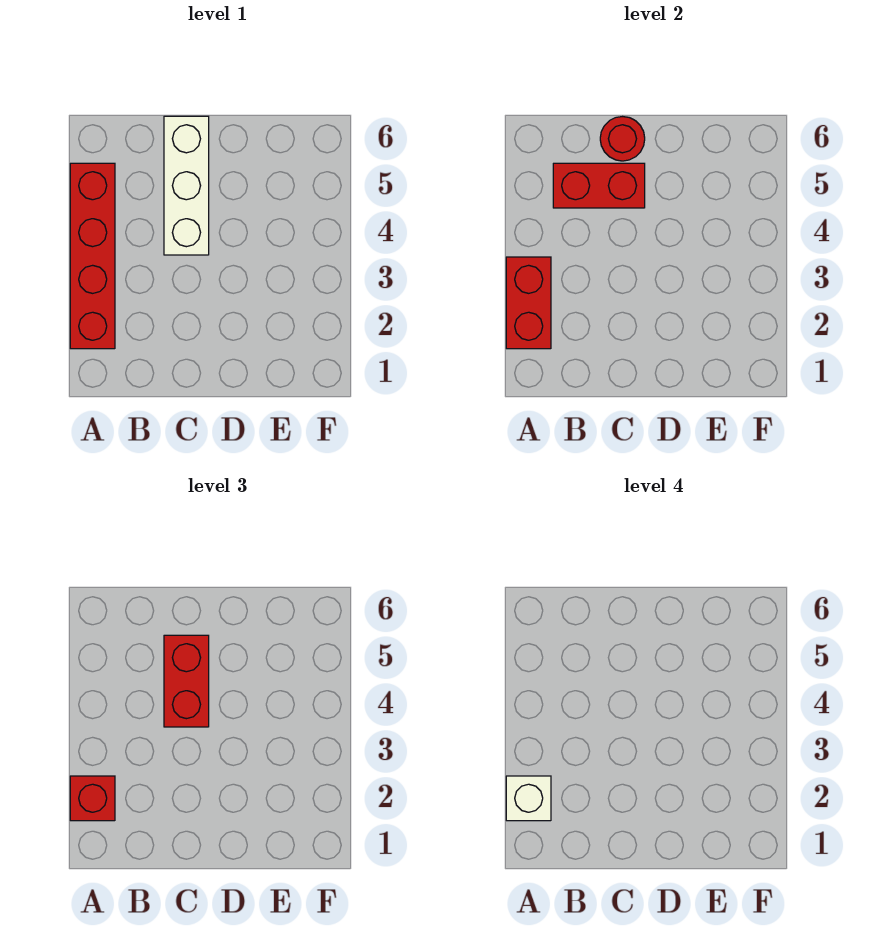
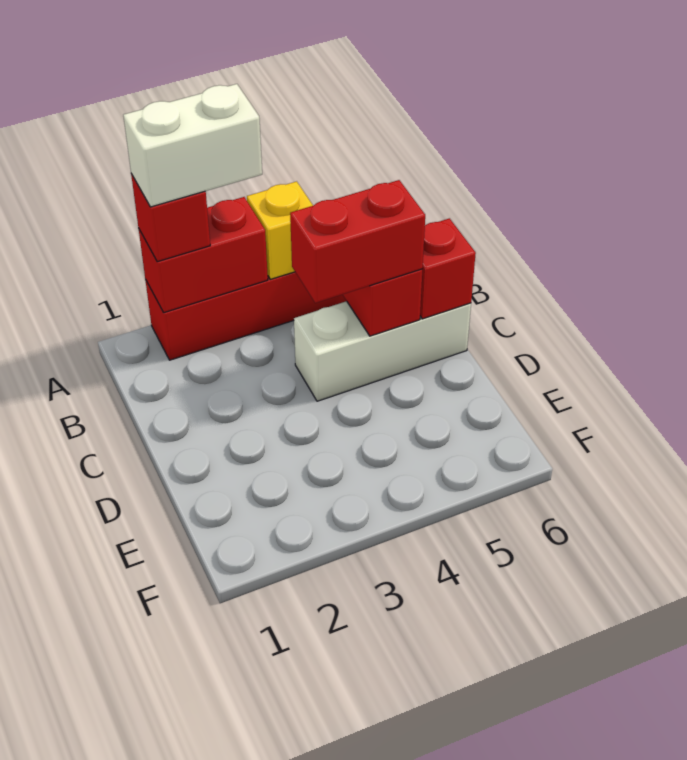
white brick A2 level 4 -> white brick A2:A3 level 4
none -> yellow brick A4 level 2
red round brick C6 level 2 -> red brick C6 level 2

